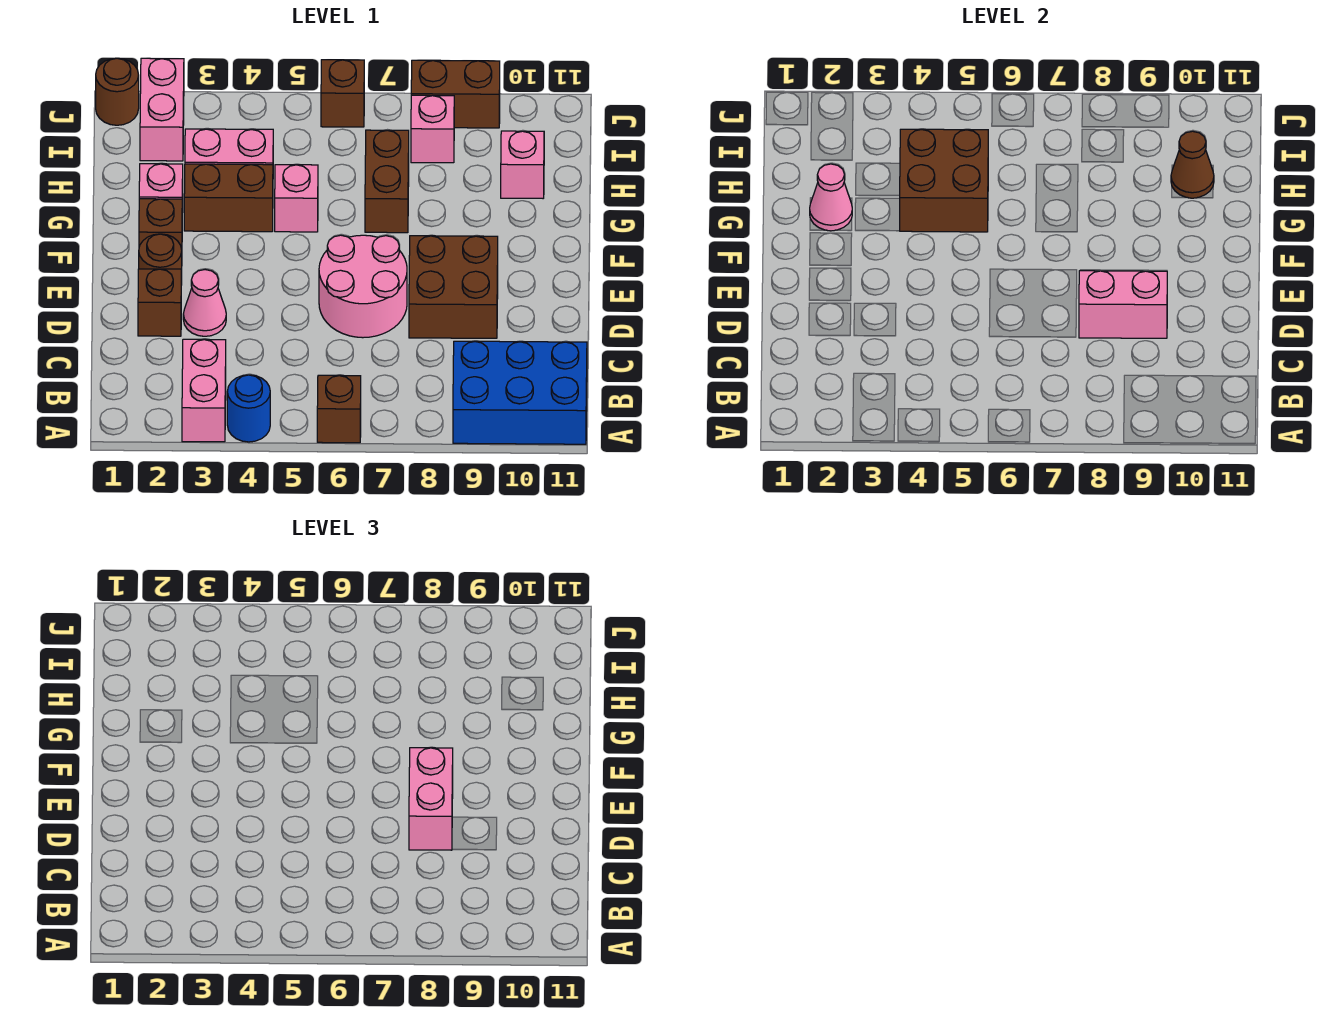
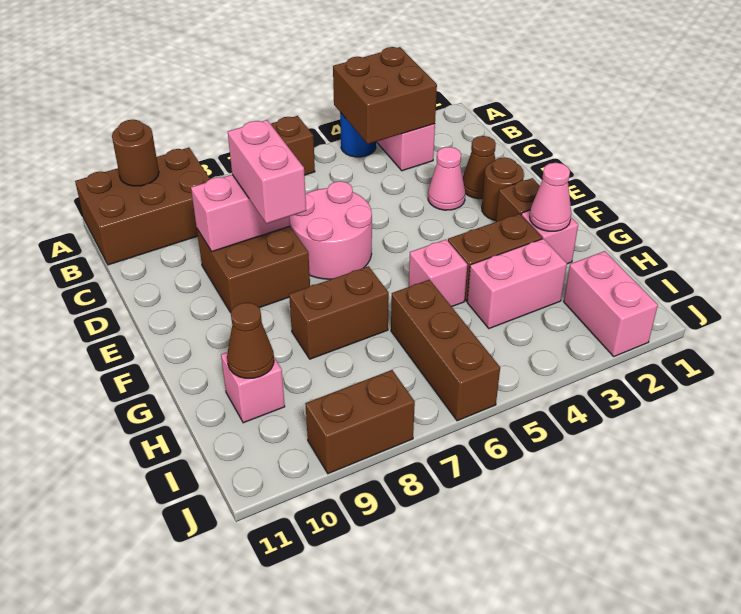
blue brick A9:B11 level 1 -> brown brick A9:B11 level 1
brown brick D2 level 1 -> brown cone D2 level 1
brown brick G4:H5 level 2 -> brown brick A3:B4 level 2
brown brick G7:H7 level 1 -> brown brick G7:G8 level 1
pink brick I8 level 1 -> none
brown round brick J1 level 1 -> brown round brick A10 level 2
brown brick J6 level 1 -> brown brick H6:J6 level 1

